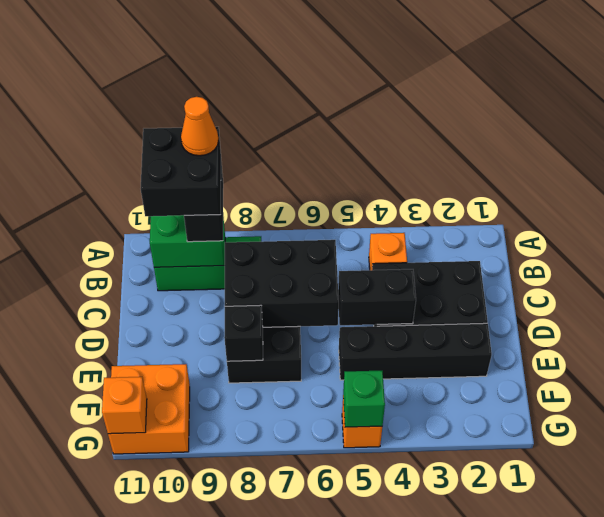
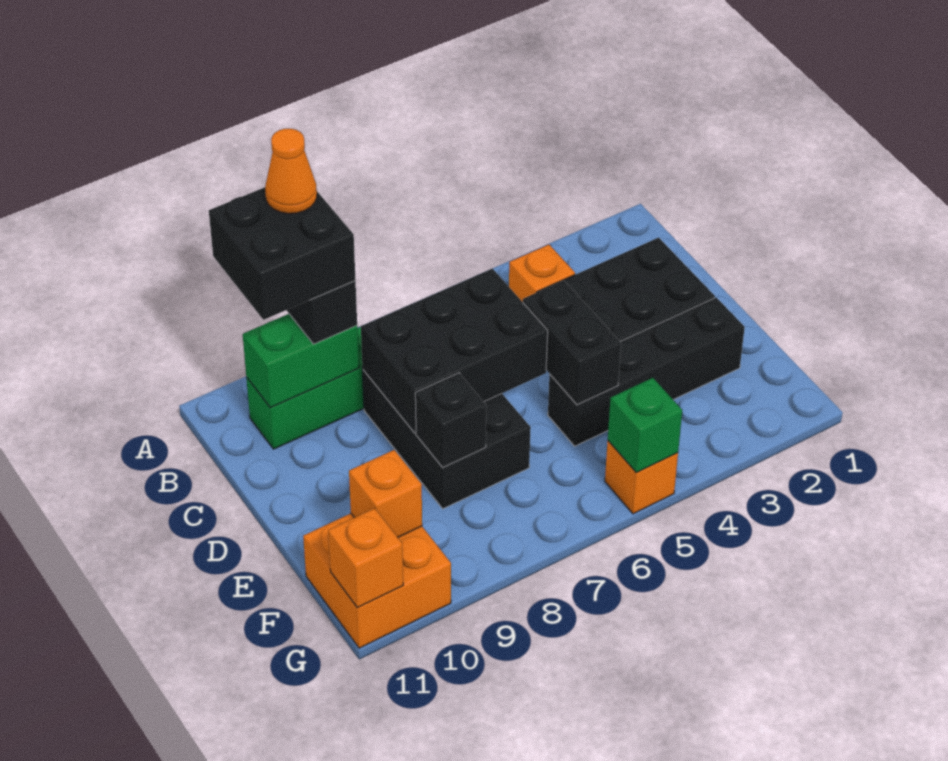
black brick D4:D5 level 2 -> black brick D5:E5 level 2
none -> orange brick F10 level 2

